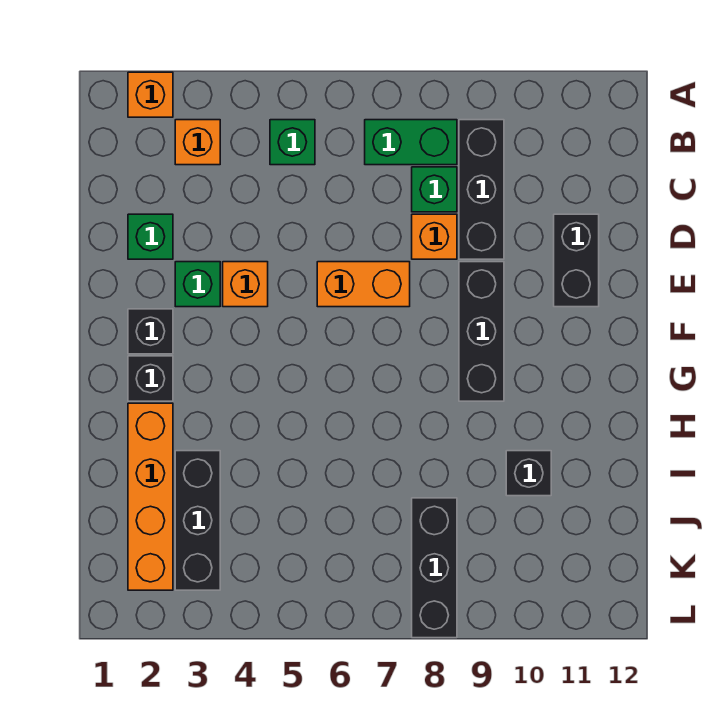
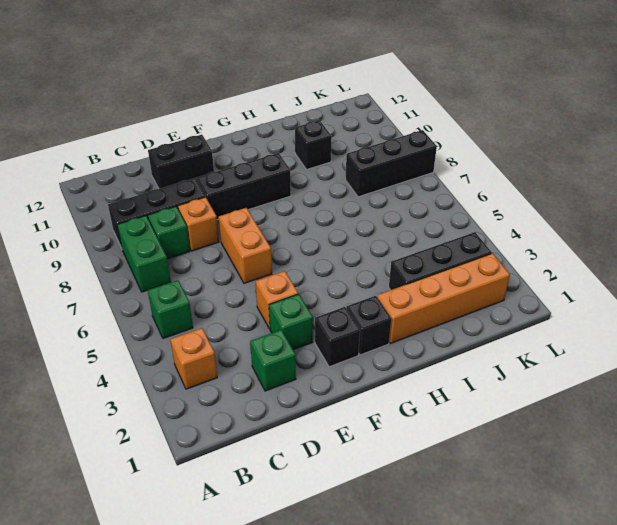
orange brick A2 level 1 -> none

